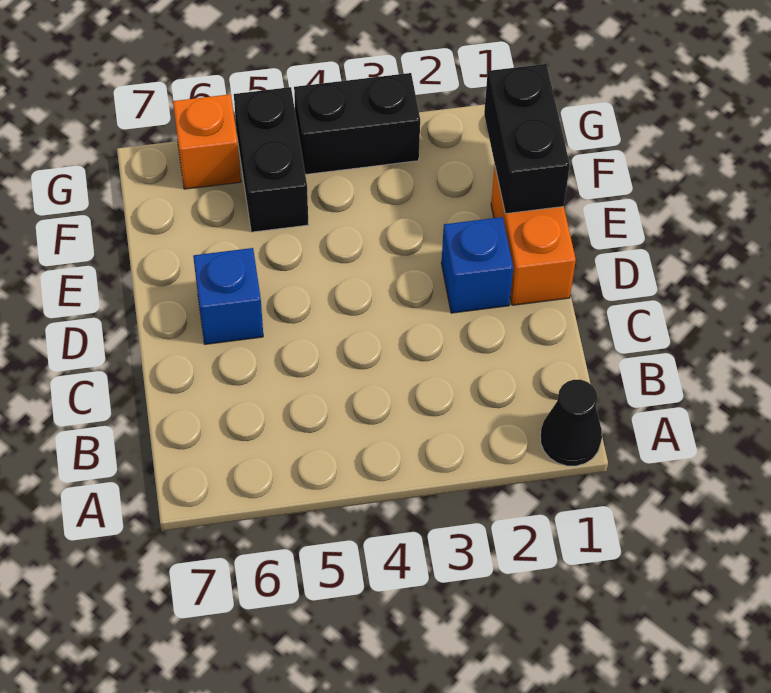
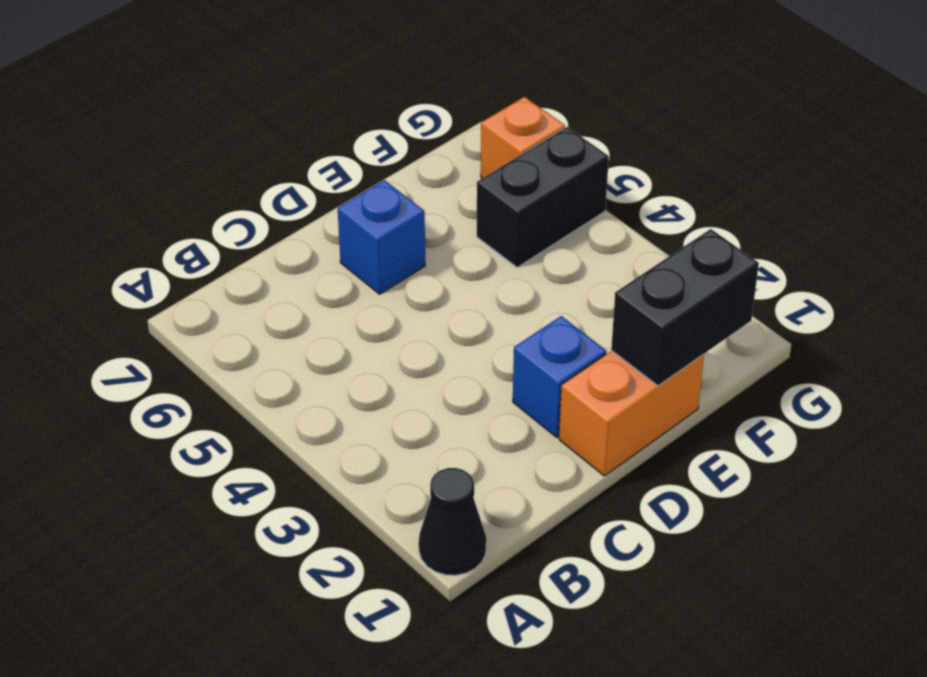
black brick G3:G4 level 1 -> none

